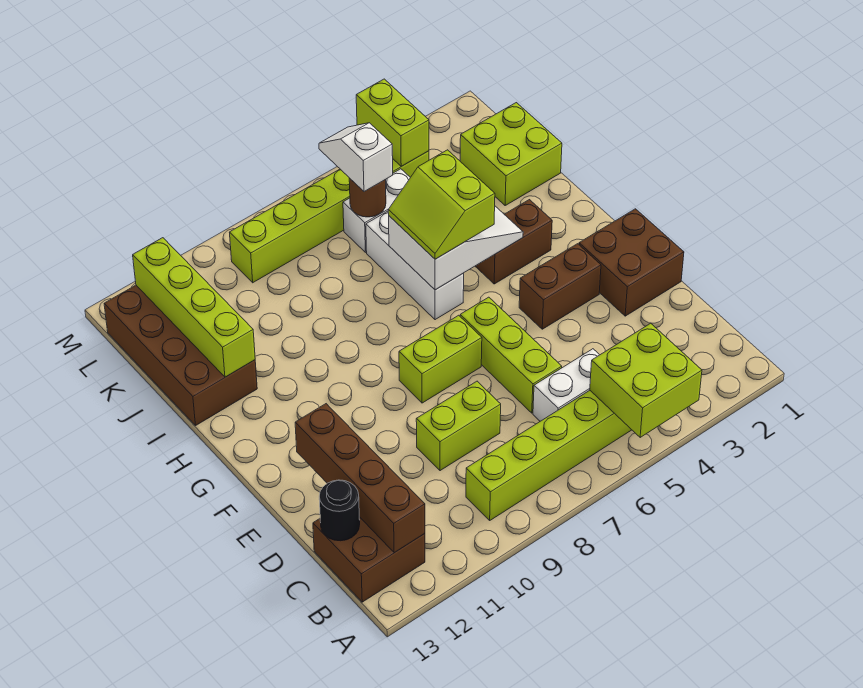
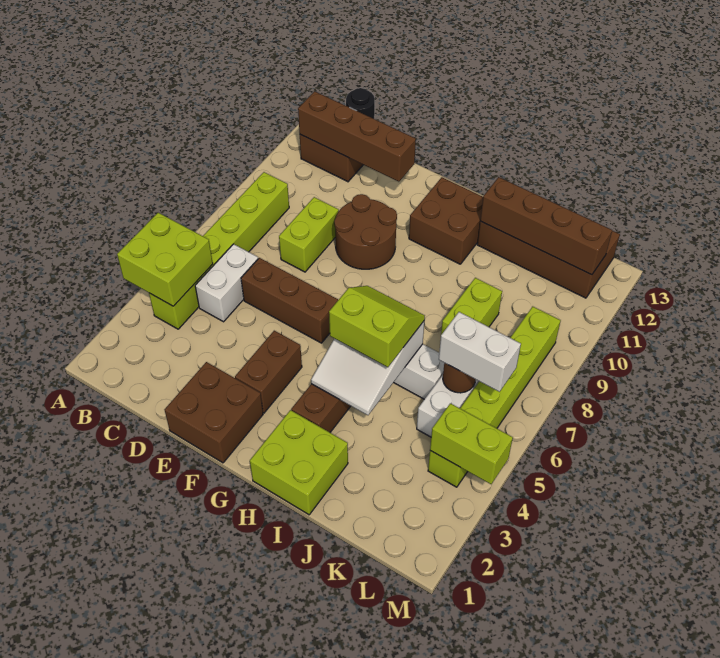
lime brick D6:F6 level 1 -> brown brick D6:F6 level 1
none -> brown round brick E9:F10 level 1
lime brick F7:F8 level 1 -> lime brick J8:J9 level 1
none -> brown brick G11:H12 level 1
lime brick I12:L12 level 2 -> brown brick I12:L12 level 2
lime brick J1:K2 level 1 -> lime brick H1:I2 level 1
white slope K6:L6 level 3 top K -> white brick K6:L6 level 3

